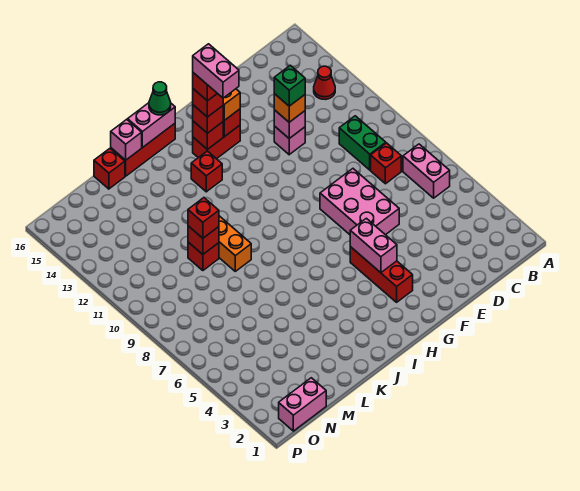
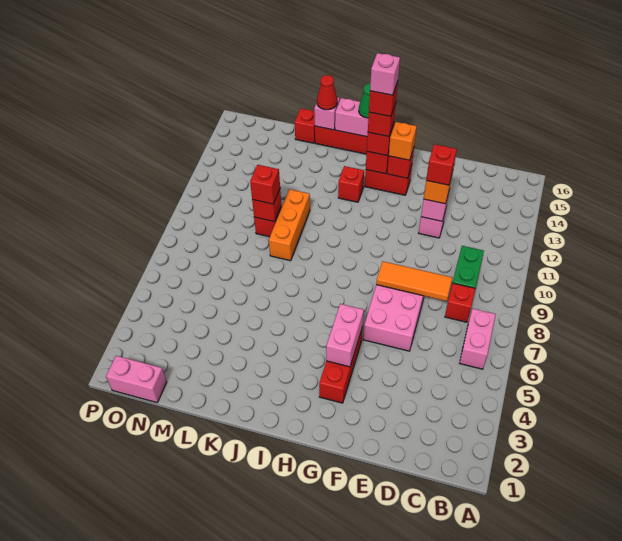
red cone B13 level 1 -> red cone K16 level 3
none -> orange tile D8:F8 level 2
green brick E12 level 4 -> red brick E12 level 4
pink brick H13:H14 level 6 -> pink brick H14 level 6

